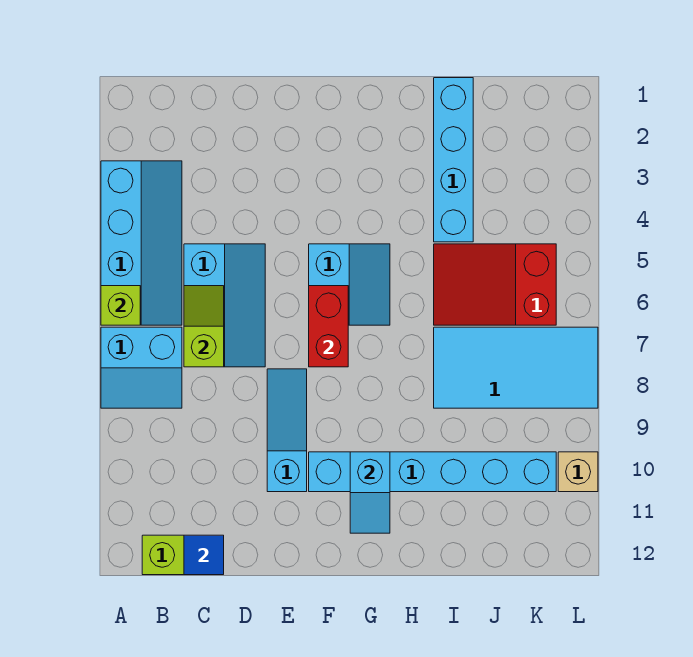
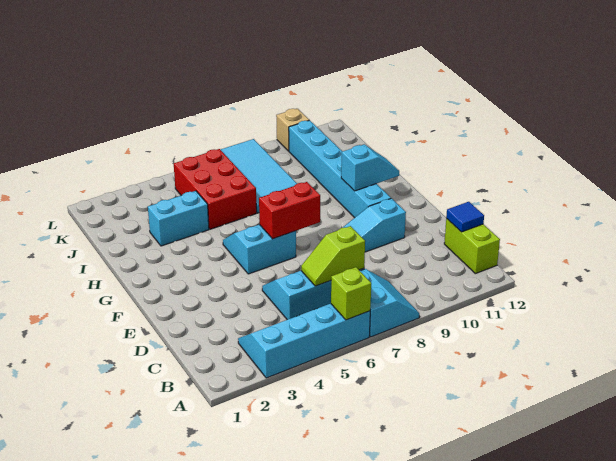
cyan brick I1:I4 level 1 -> cyan brick I3:I4 level 1
red slope I5:K6 level 1 top K -> red brick I5:K6 level 1

